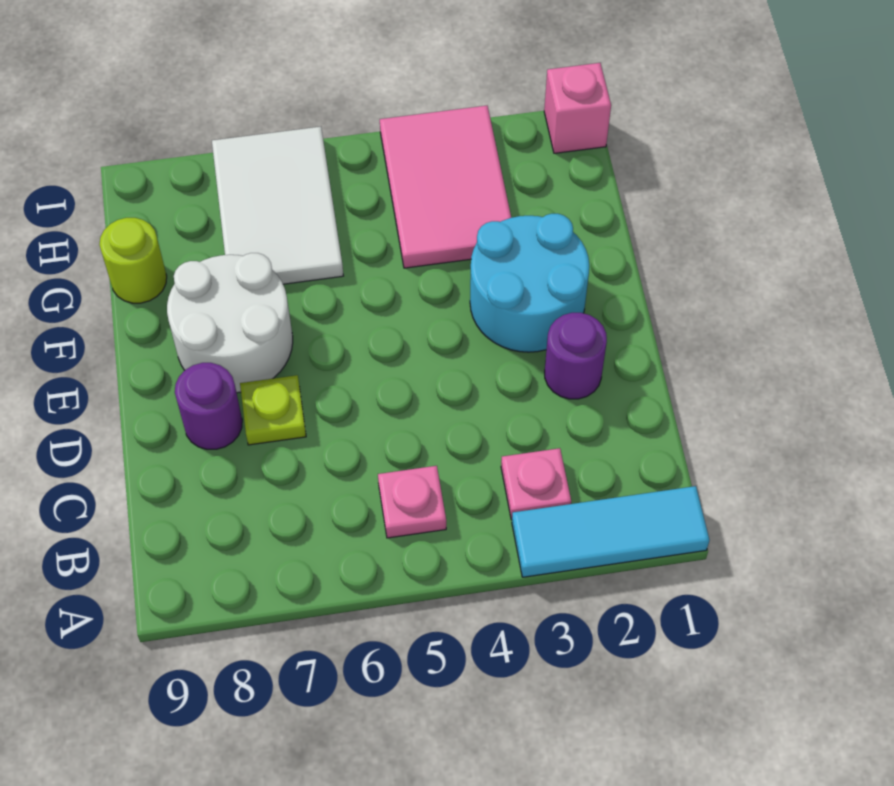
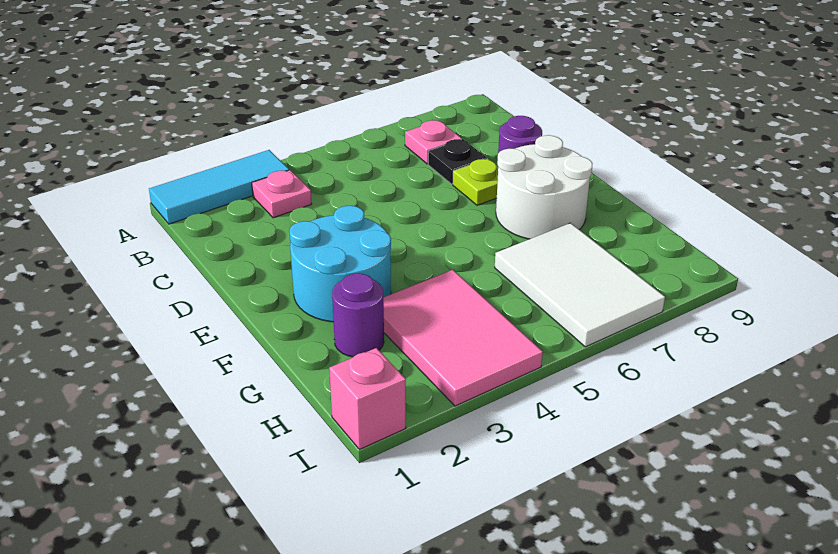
pink plate B5 level 1 -> pink plate B7 level 1
none -> black plate C7 level 1
purple round brick D2 level 1 -> purple round brick G2 level 1
lime round brick G9 level 1 -> none

